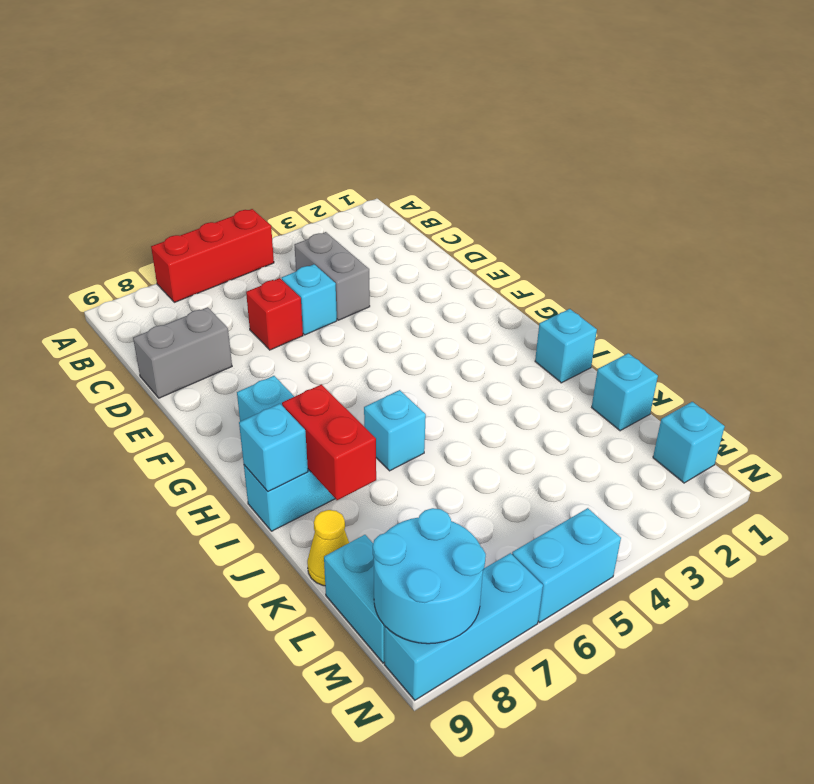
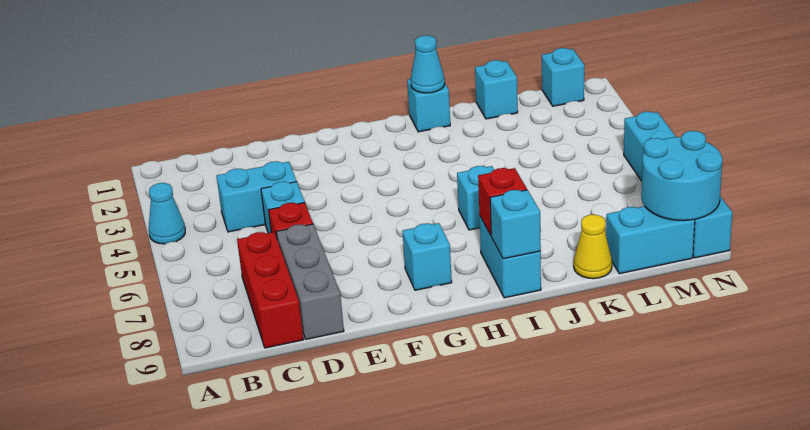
none -> cyan cone A4 level 1
red brick A5:A7 level 1 -> red brick C7:C9 level 1
grey brick C4:D4 level 1 -> cyan brick C4:D4 level 1
grey brick D8:D9 level 1 -> grey brick D7:D9 level 1
none -> cyan cone I1 level 2
red brick I8:J8 level 2 -> red brick I8 level 2

